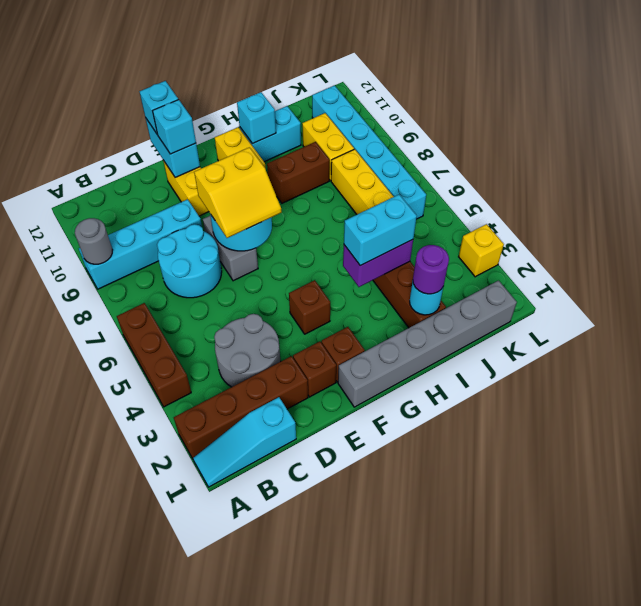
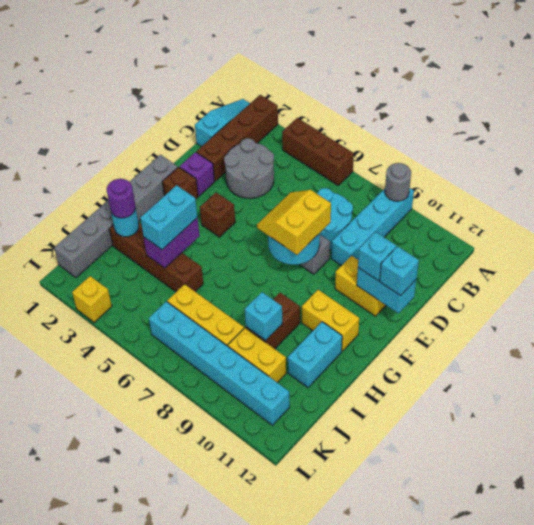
brown brick E2 level 1 -> purple brick E2 level 1
cyan brick H11 level 2 -> cyan brick I9 level 2

